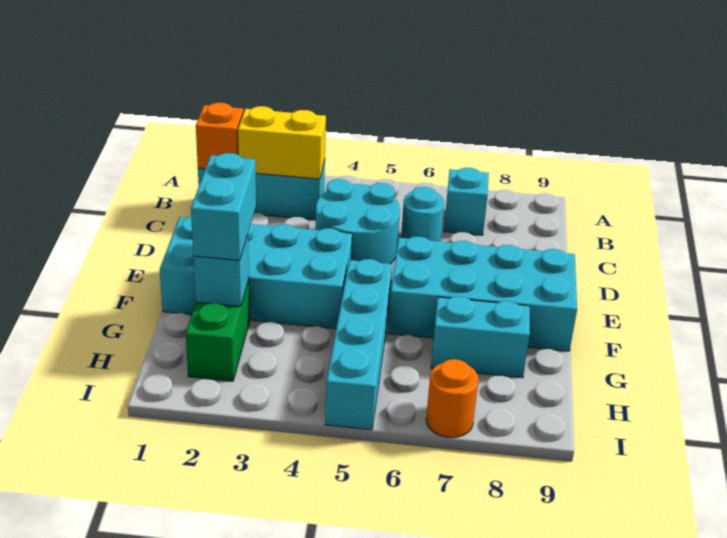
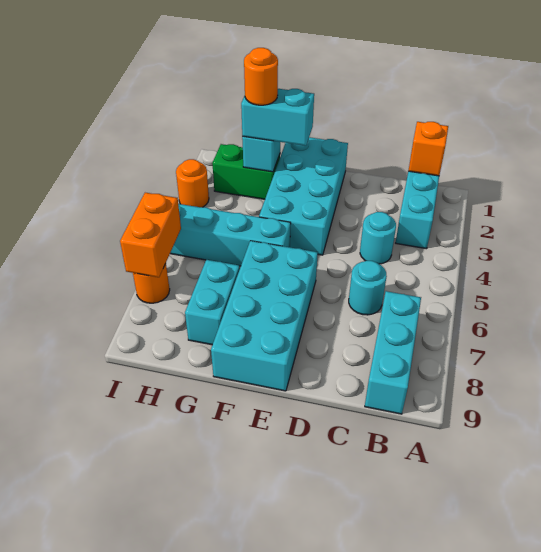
yellow brick B2:B3 level 2 -> none
cyan brick B7 level 1 -> cyan brick B7:B9 level 1
cyan round brick C4:D5 level 1 -> cyan round brick C4 level 1
none -> orange round brick G2 level 4
none -> orange round brick I3 level 1
none -> orange brick I6:I7 level 2

